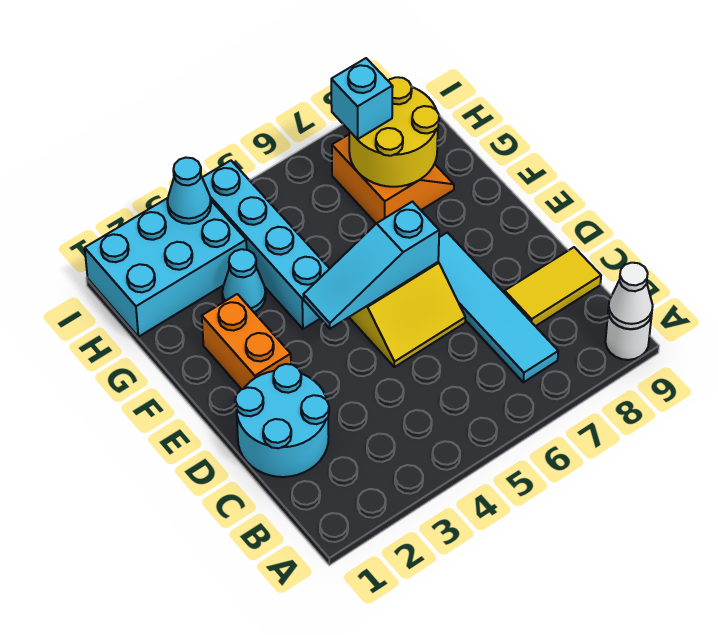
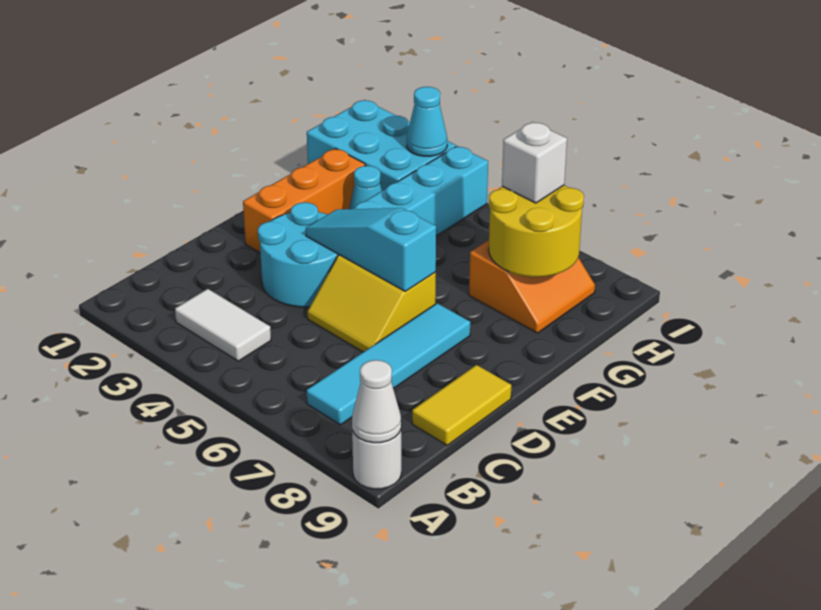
none -> white tile B3:B4 level 1
cyan round brick C1:D2 level 1 -> cyan round brick D3:E4 level 1
yellow tile C8:C9 level 1 -> yellow tile C9:D9 level 1
orange brick E2:F2 level 1 -> orange brick E2:G2 level 1
cyan brick H7 level 3 -> white brick H7 level 3

